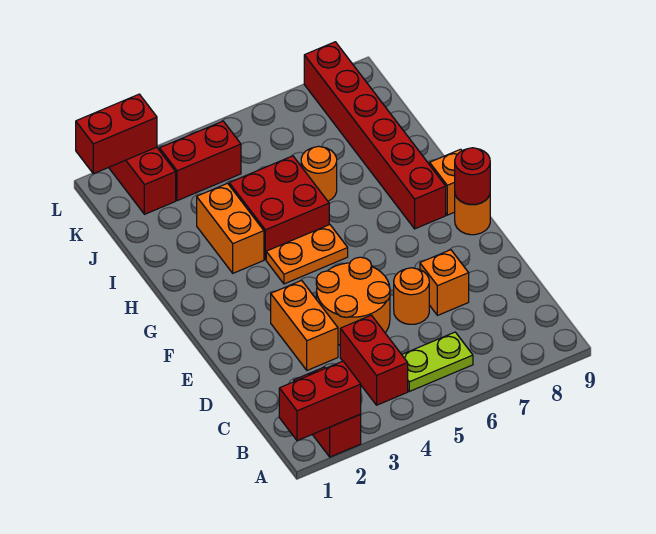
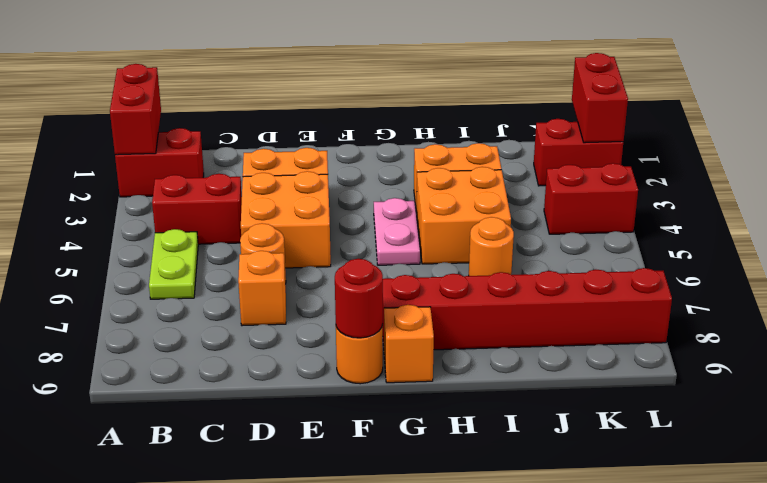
orange round brick D4:E5 level 1 -> orange brick D4:E5 level 1
orange plate G4:G5 level 1 -> pink plate G4:G5 level 1
red brick H4:I5 level 1 -> orange brick H4:I5 level 1
red brick K3:K4 level 1 -> red brick K4:L4 level 1

